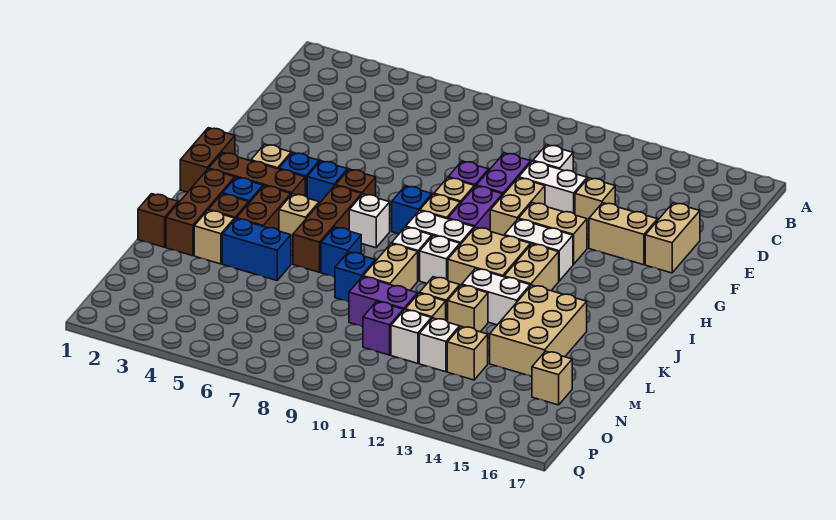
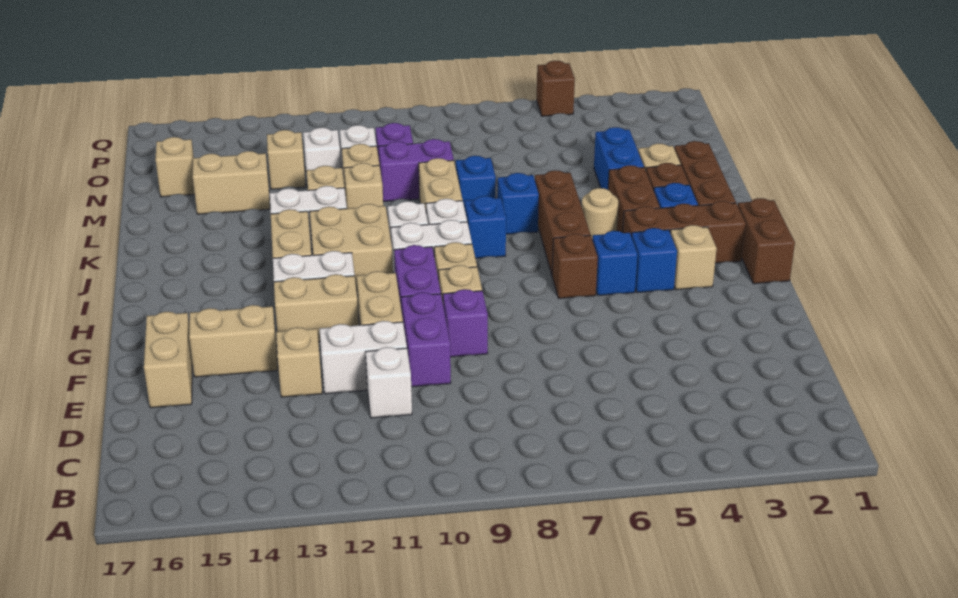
blue brick H8 level 1 -> blue brick J8 level 1
white brick I7 level 1 -> none
tan brick J5 level 1 -> tan round brick J5 level 1
tan brick K14:M15 level 1 -> tan brick M14:M15 level 1
brown brick L1 level 1 -> brown brick Q5 level 1
blue brick L4:L5 level 1 -> blue brick L4:M4 level 1

